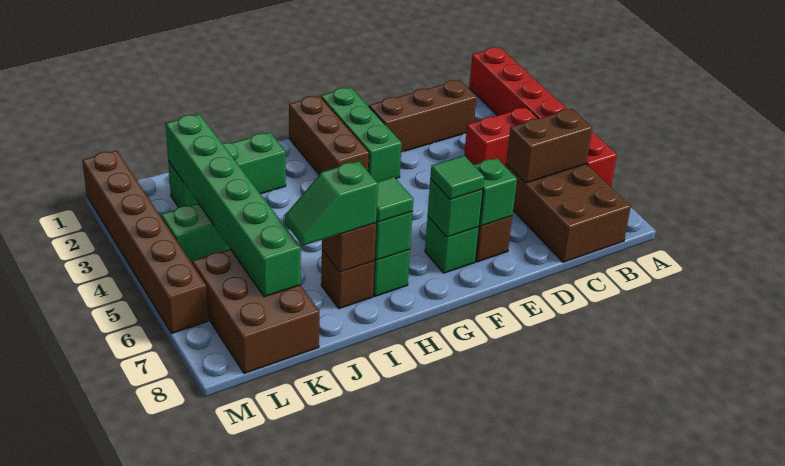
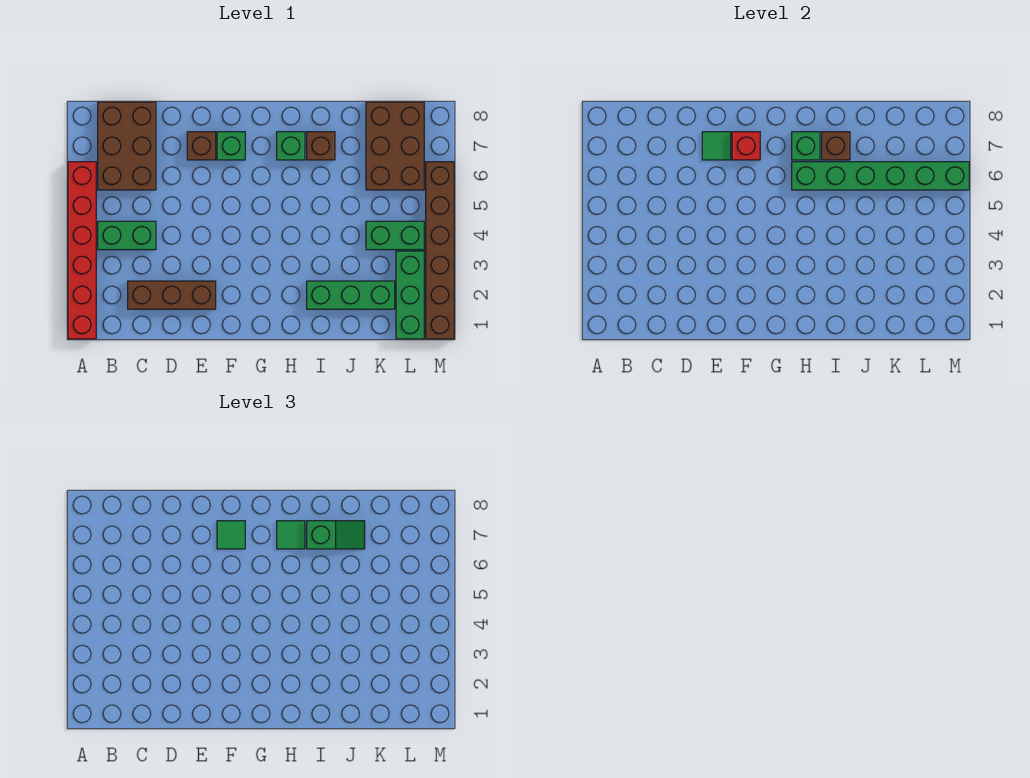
red brick B4:C4 level 1 -> green brick B4:C4 level 1
brown brick B6:C6 level 2 -> none
green brick E7 level 2 -> green tile E7 level 2
green brick F1:F3 level 1 -> green brick L1:L3 level 1
green brick F7 level 2 -> red brick F7 level 2
brown brick G1:G3 level 1 -> none
green brick K2:K7 level 2 -> green brick H6:M6 level 2

